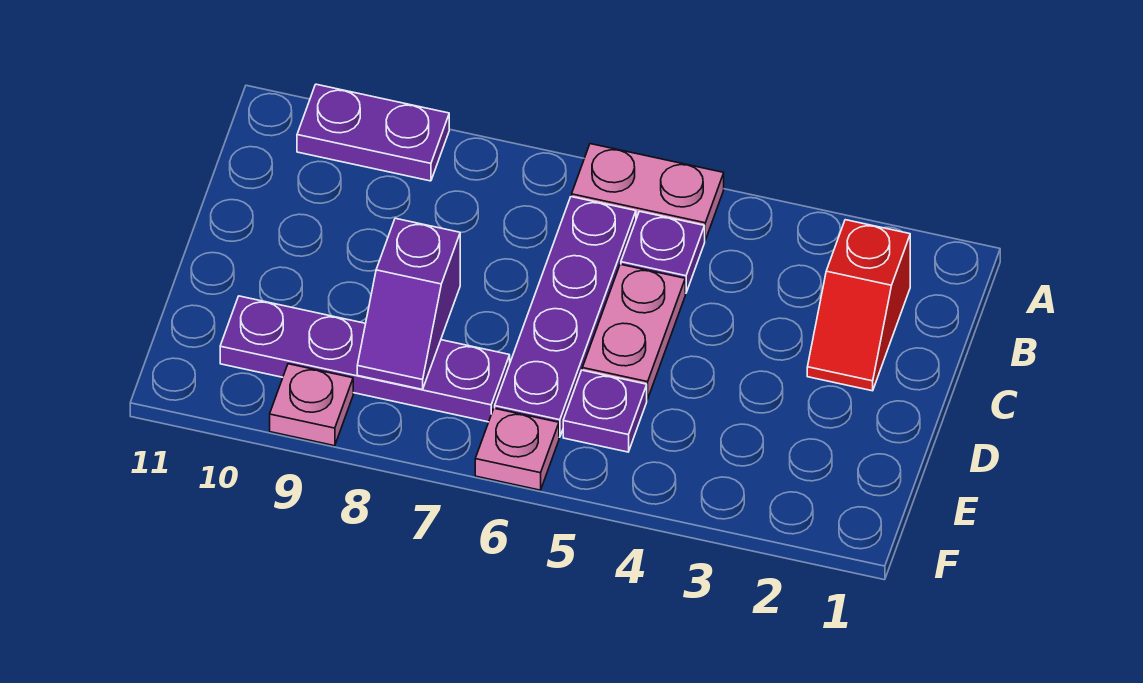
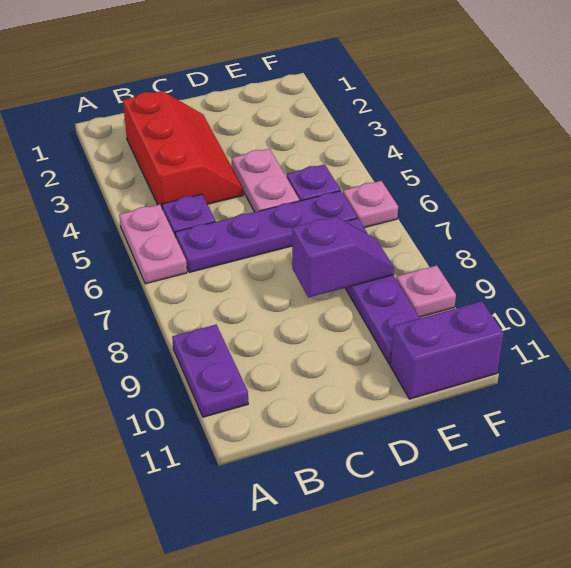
red slope B2:C2 level 1 top B -> red slope B2:C4 level 1 top B
pink plate C5:D5 level 1 -> pink plate D4:D5 level 1
none -> purple brick E11:F11 level 1

